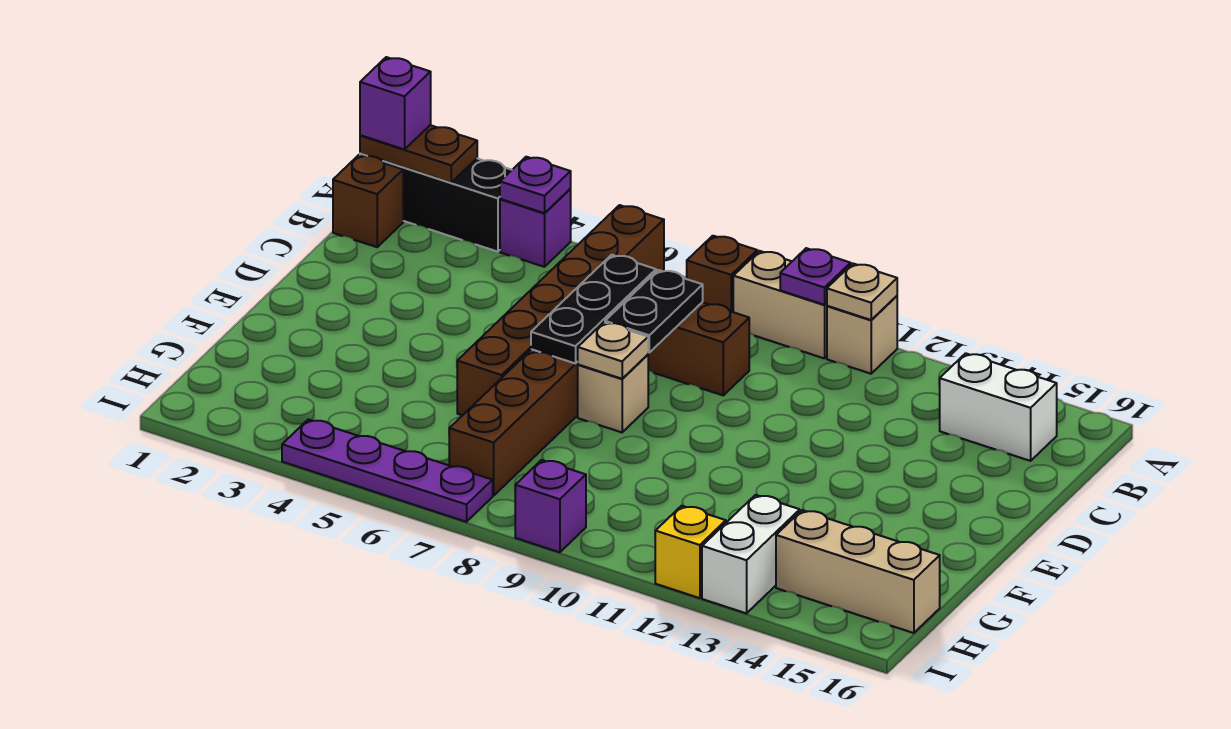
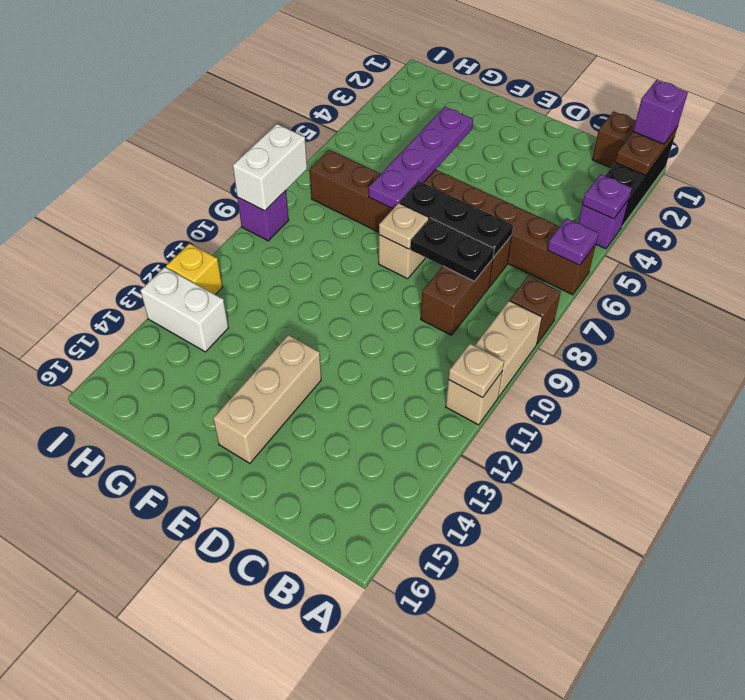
purple plate A10 level 2 -> purple plate A6 level 2
white brick B14:B15 level 1 -> white brick I8:I9 level 2
tan brick H14:H16 level 1 -> tan brick E13:E15 level 1
purple plate I4:I7 level 1 -> purple plate F4:F7 level 2

